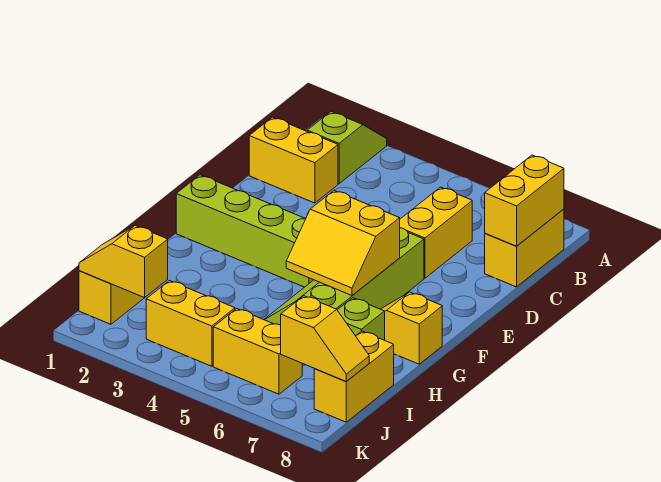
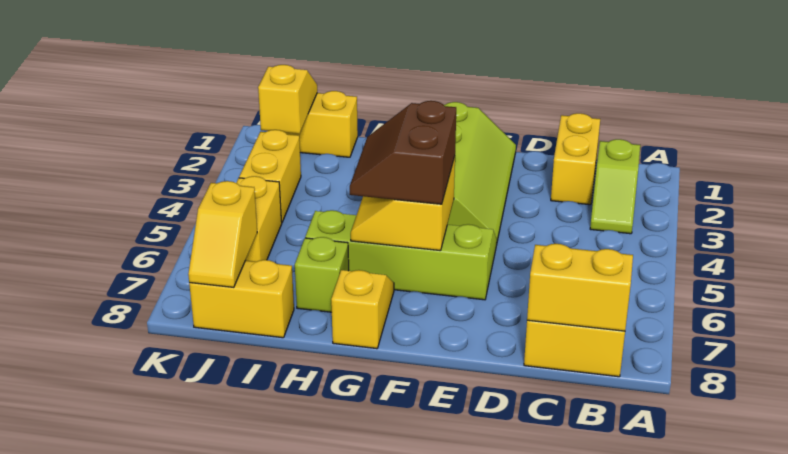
lime slope A2:B2 level 1 top B -> lime slope B2:B3 level 1 top 2
yellow brick C6:D6 level 1 -> none
none -> brown slope F5:G6 level 3 top F

